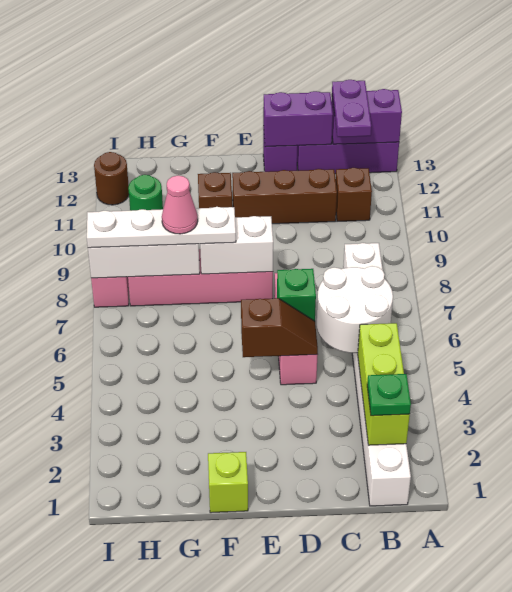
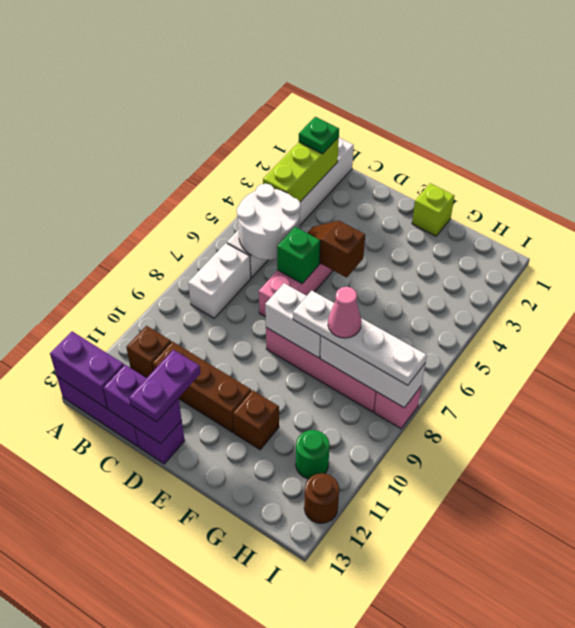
purple plate B12:B13 level 3 -> purple plate D12:D13 level 3

